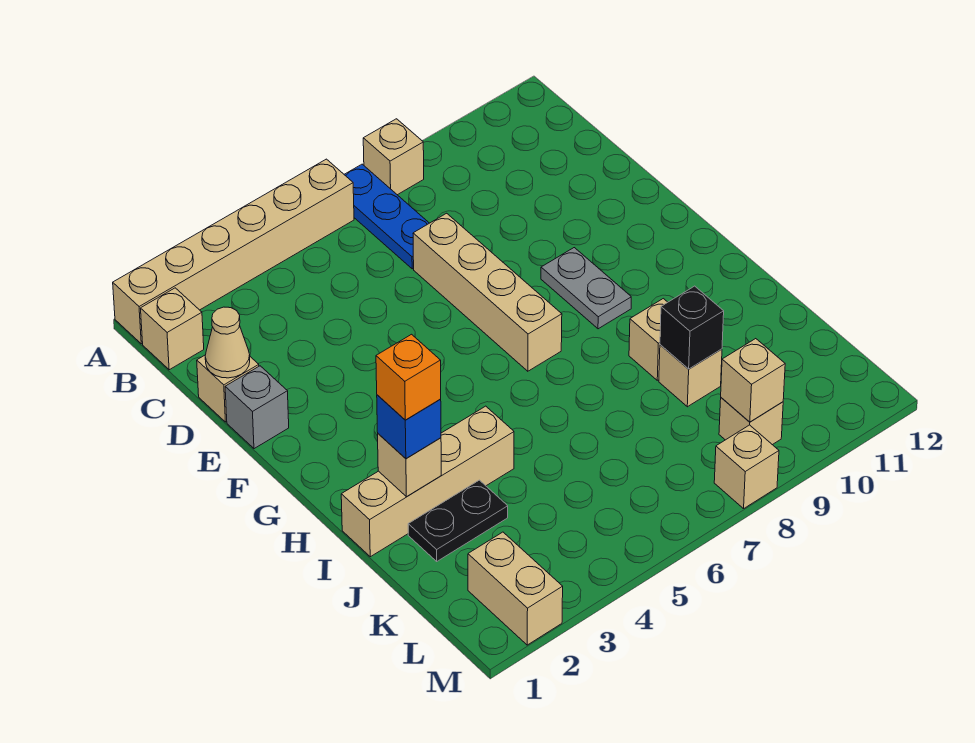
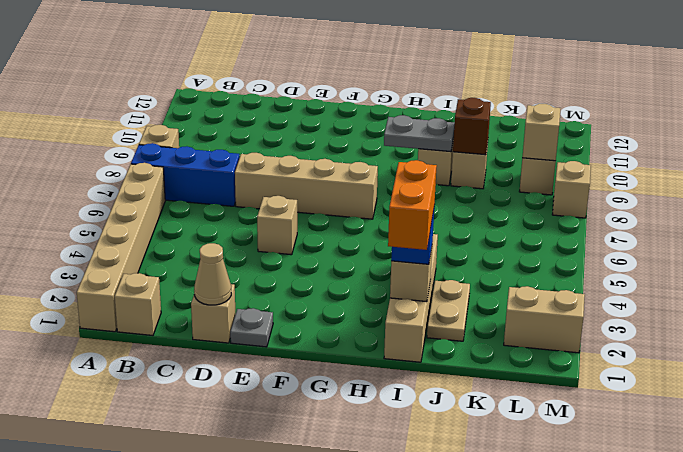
blue plate A7:C7 level 1 -> blue brick A7:C7 level 1
grey brick E1 level 1 -> grey plate E1 level 1
none -> tan brick E5 level 1
grey plate F9:G9 level 1 -> grey plate H9:I9 level 2
orange brick I2 level 4 -> orange brick I1:I2 level 4
black plate J2:J3 level 1 -> tan plate J2:J3 level 1
black brick J9 level 2 -> brown brick J9 level 2

